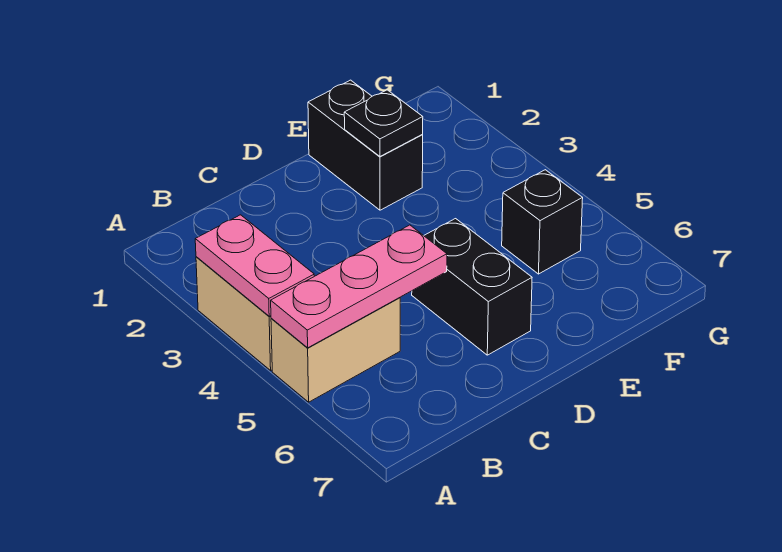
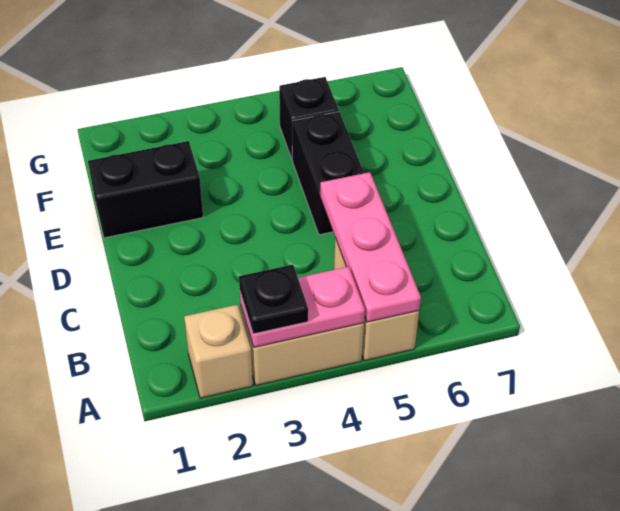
none -> tan brick A2 level 1
black brick D5:D6 level 1 -> black brick D5:E5 level 1
black plate E2 level 2 -> black plate A3 level 3

